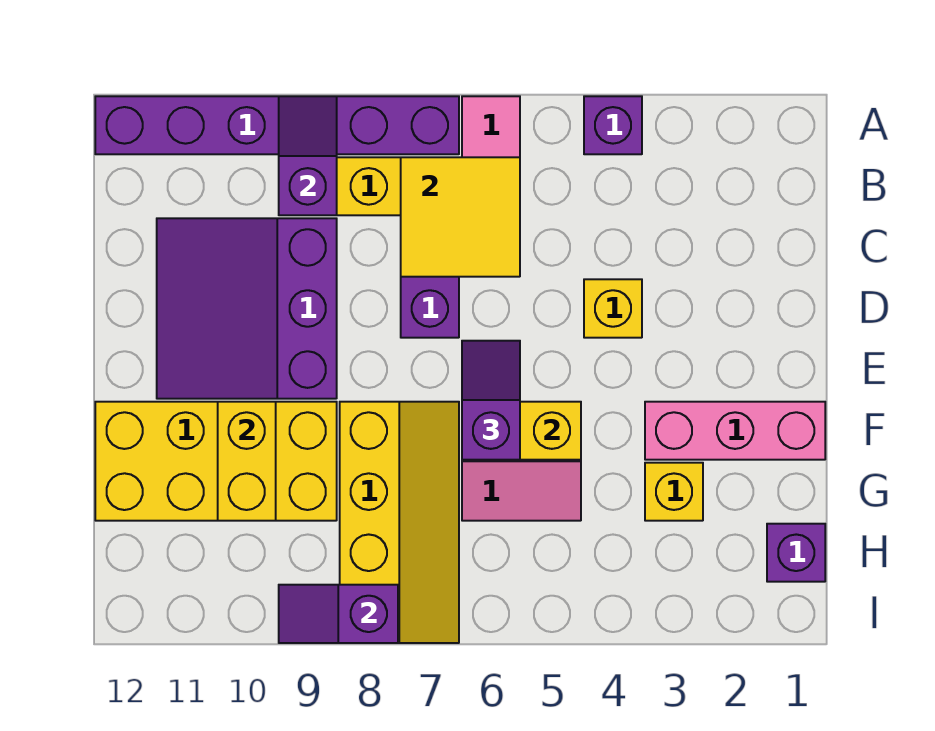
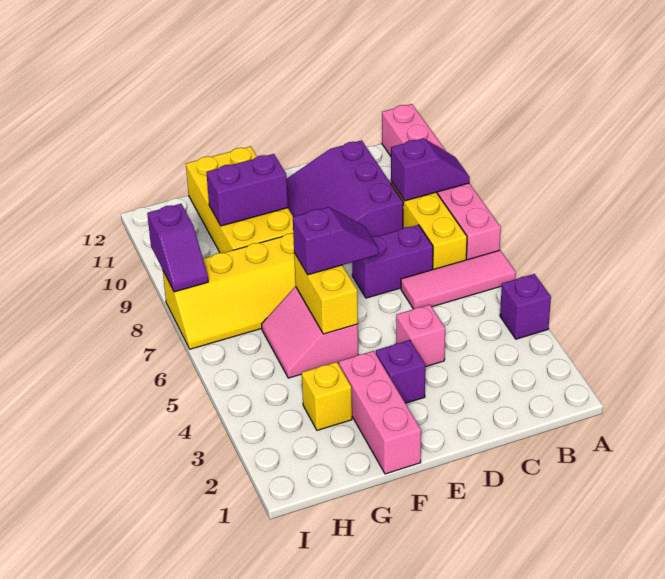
purple brick A7:A12 level 1 -> pink brick A7:A12 level 1
yellow tile B6:C7 level 2 -> none
purple slope C9:E11 level 1 top 9 -> purple slope C9:E11 level 1 top C
yellow brick D4 level 1 -> pink brick D4 level 1
yellow brick F10:G10 level 2 -> purple brick F10:G10 level 2
purple brick H1 level 1 -> purple brick E3 level 1
purple slope I8:I9 level 2 top 8 -> purple slope I8:I9 level 2 top 9

